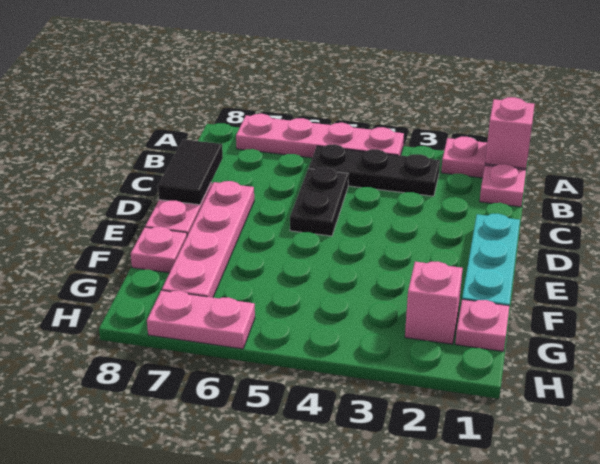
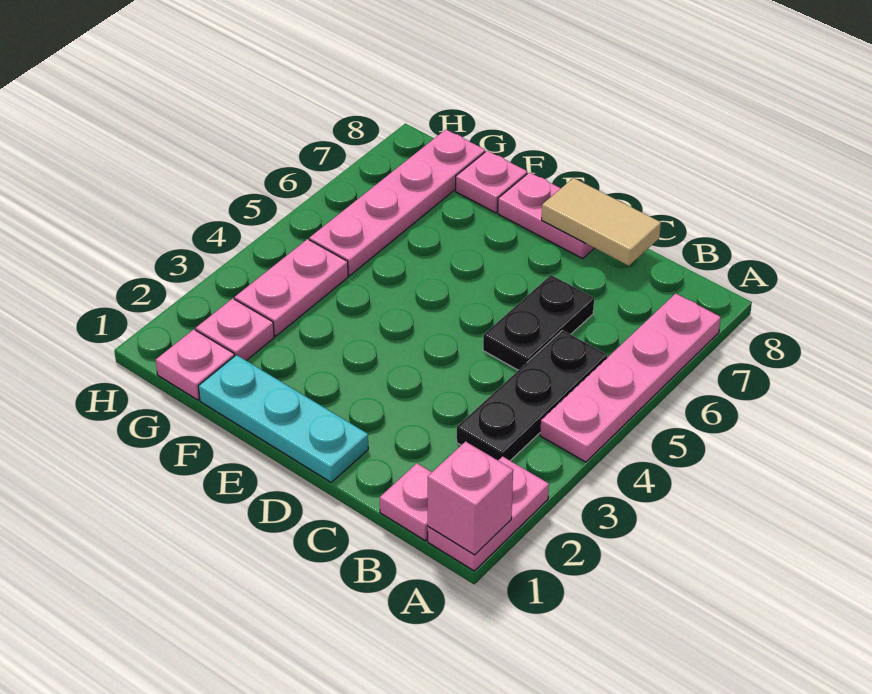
black plate C5:D5 level 1 -> black plate C5:C6 level 1
black tile C8:D8 level 2 -> tan tile C8:D8 level 2
pink plate D7:G7 level 1 -> pink plate G5:G8 level 1
pink brick G2 level 1 -> pink plate G2 level 1
pink plate H6:H7 level 1 -> pink plate G3:G4 level 1

